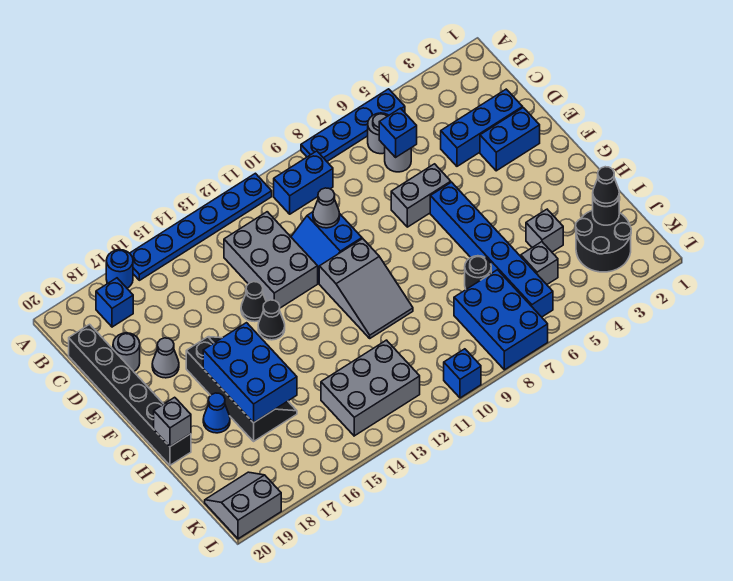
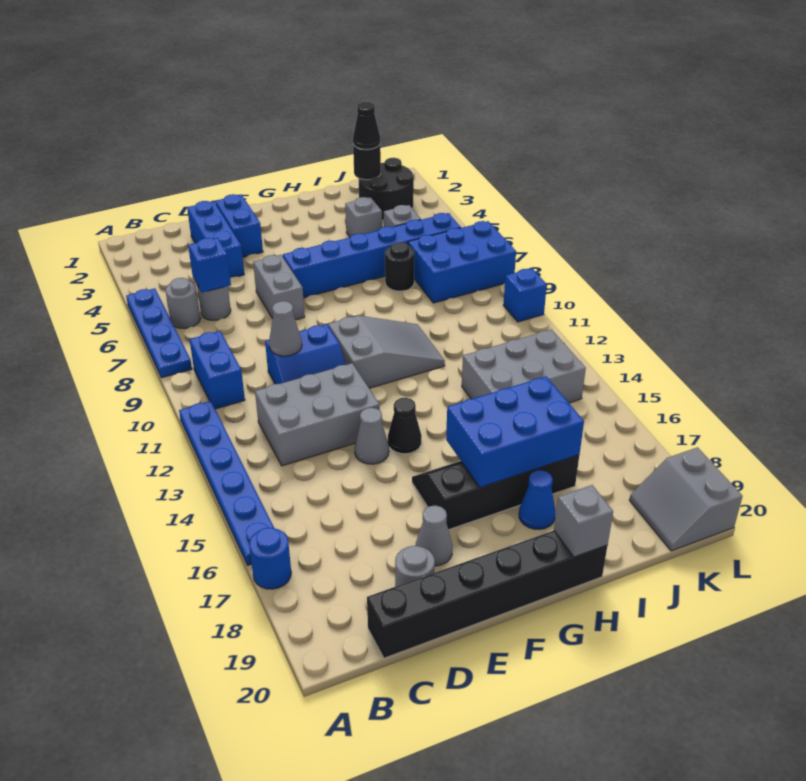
blue brick B18 level 1 -> none
black cone E14 level 1 -> grey cone E14 level 1
grey brick J12:K14 level 1 -> grey brick I13:K14 level 1

